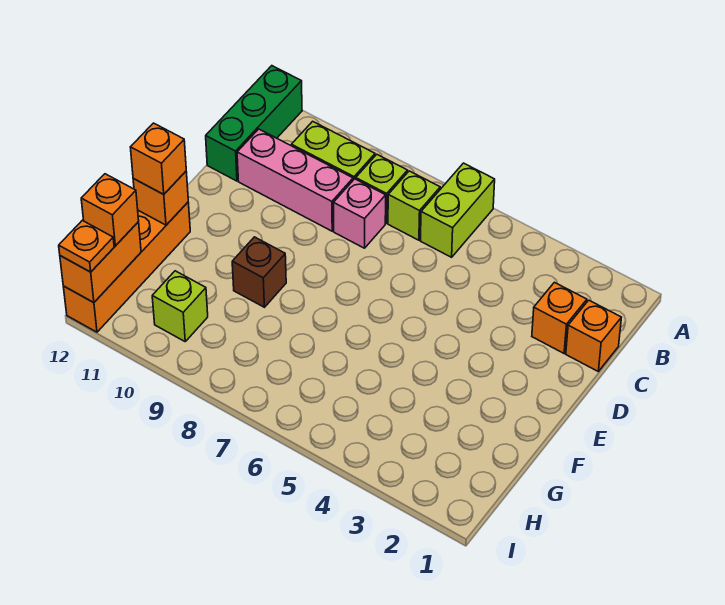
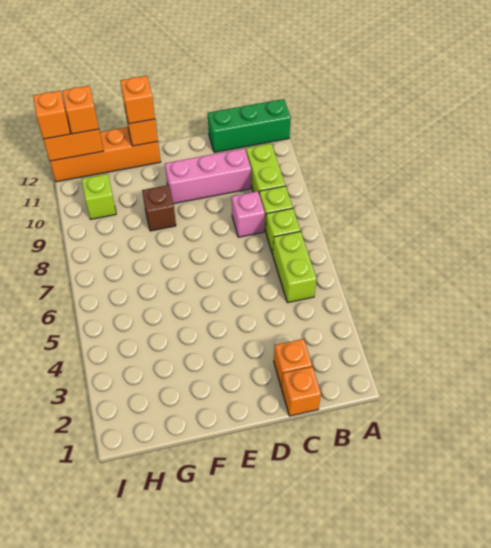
lime brick A6:B6 level 1 -> lime brick B5:B6 level 1
pink brick C9:C11 level 1 -> pink brick C10:E10 level 1
orange plate I12 level 3 -> orange brick I12 level 3

